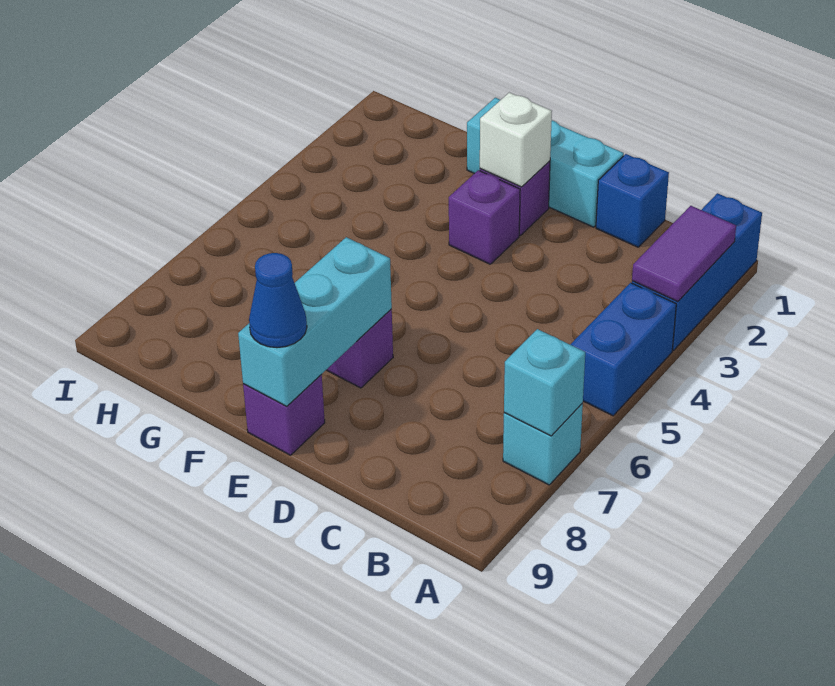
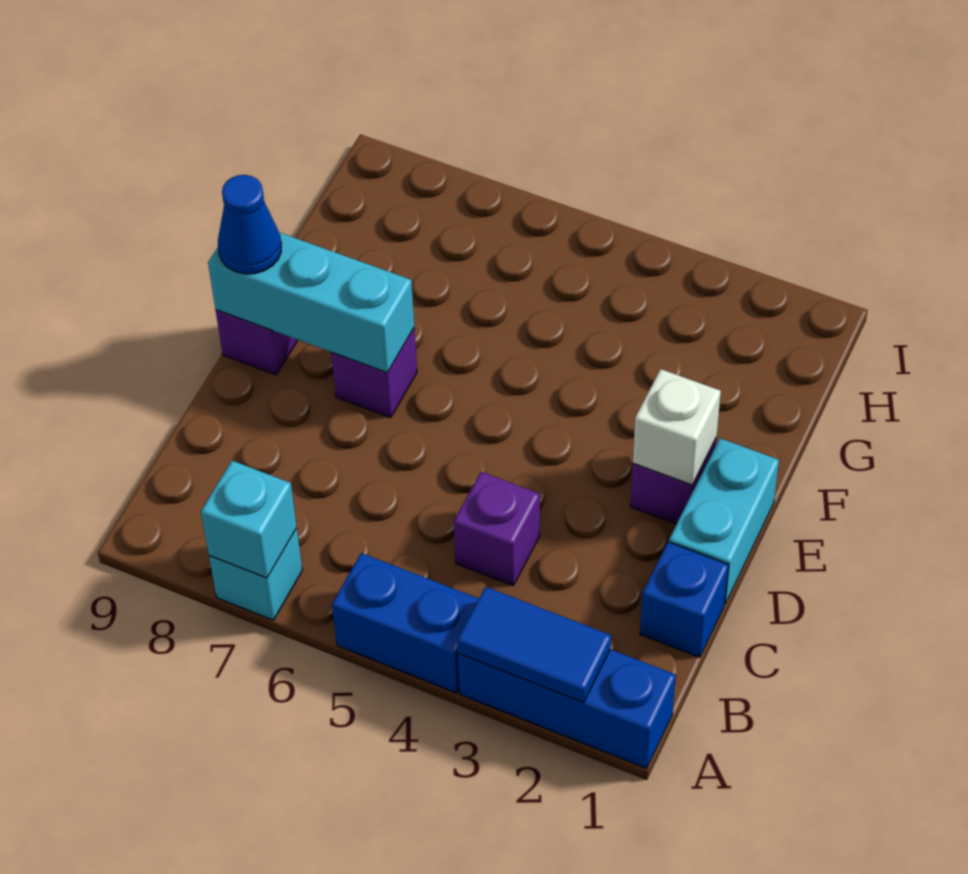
purple tile A2:A3 level 2 -> blue tile A2:A3 level 2
cyan brick D1:F1 level 1 -> cyan brick D1:E1 level 1
purple brick E3 level 1 -> purple brick C4 level 1

